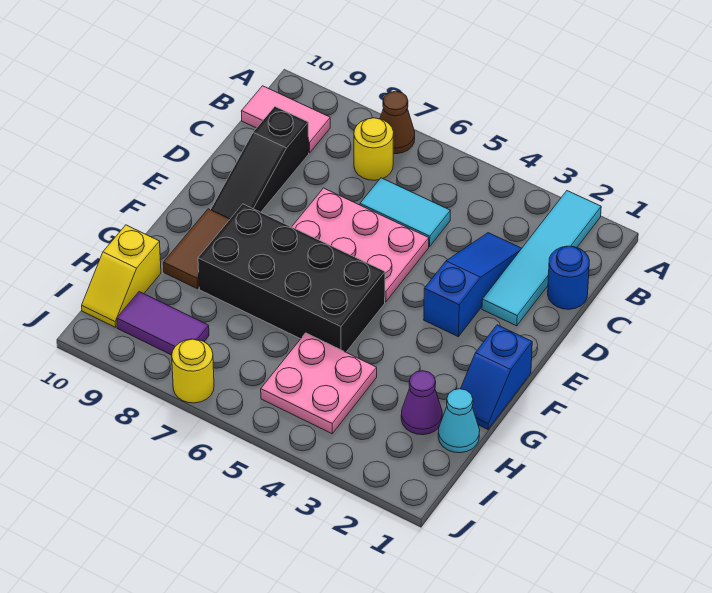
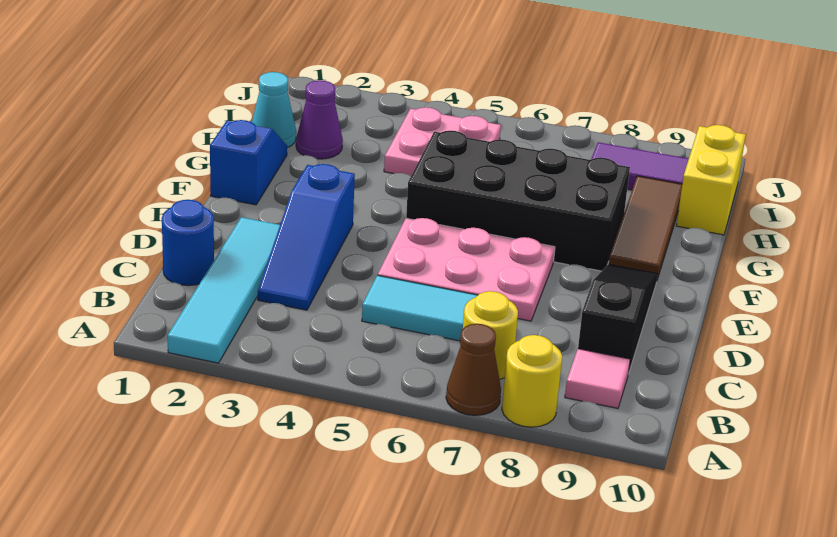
pink tile B9:B10 level 1 -> pink tile B9 level 1
brown tile F9:G9 level 1 -> brown tile F9:H9 level 1
yellow slope H10:I10 level 1 top H -> yellow brick H10:I10 level 1
yellow round brick J7 level 1 -> yellow round brick A8 level 1

